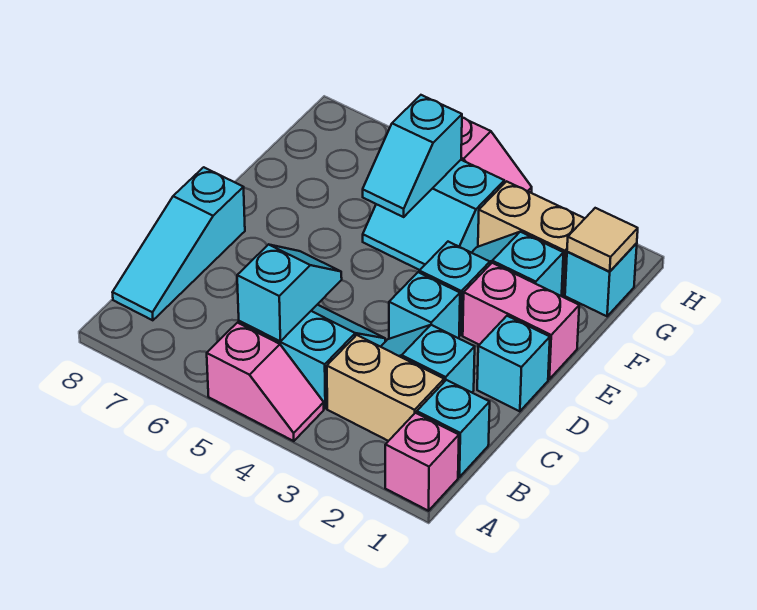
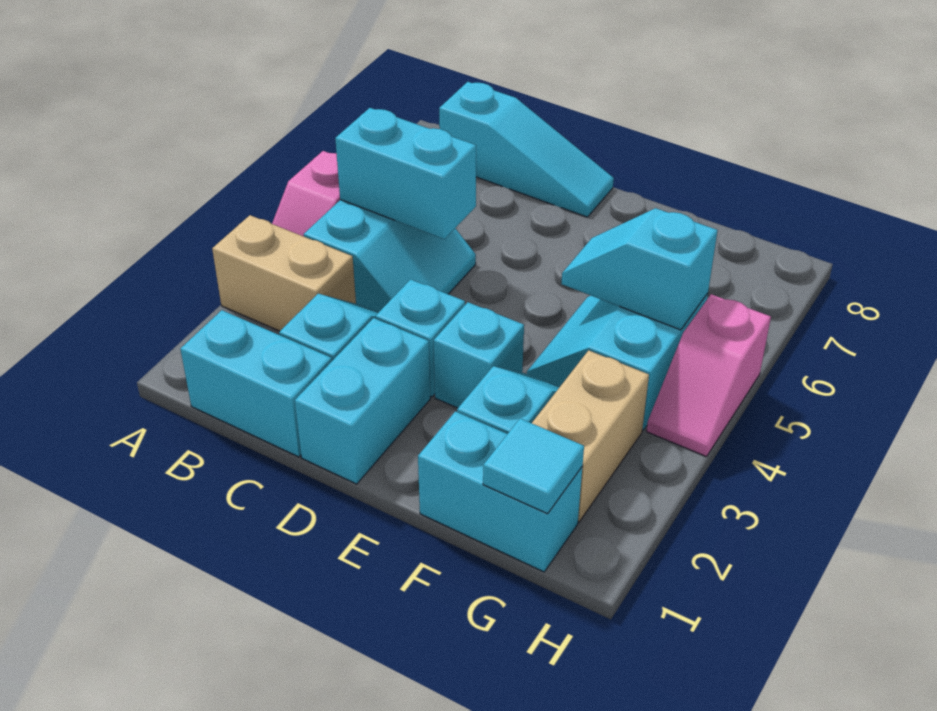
pink brick A1 level 1 -> none
cyan brick B1 level 1 -> cyan brick B1:C1 level 1
tan brick B2:B3 level 1 -> tan brick A3:B3 level 1
cyan slope B5:C5 level 2 top B -> cyan brick B5:C5 level 2
cyan slope B8:D8 level 1 top D -> cyan slope B8:D8 level 1 top B
cyan brick D1 level 1 -> cyan brick D1:D2 level 1
pink brick E1:E2 level 1 -> none
cyan brick G1 level 1 -> cyan brick F1:G1 level 1
tan tile G1 level 2 -> cyan tile G1 level 2

